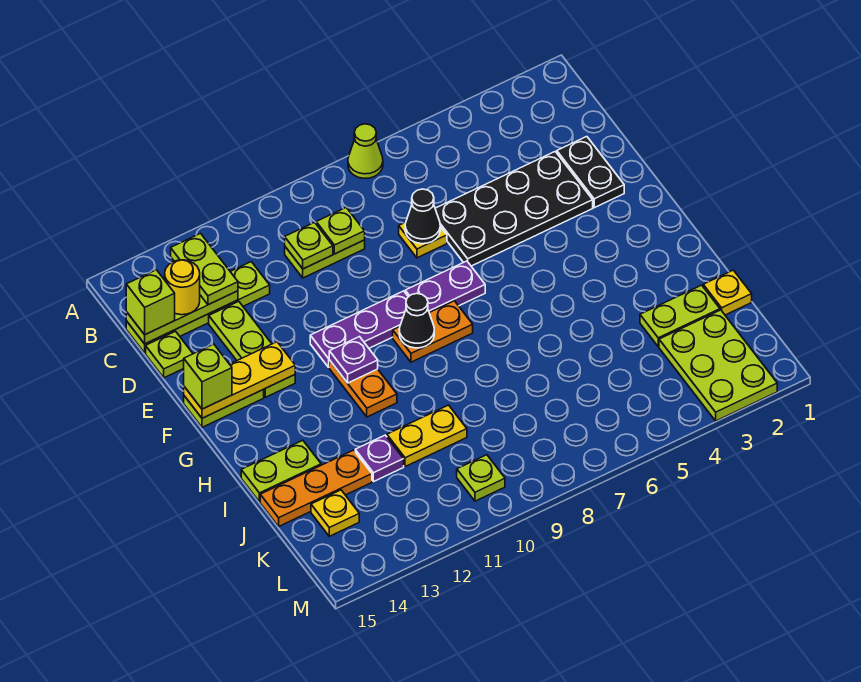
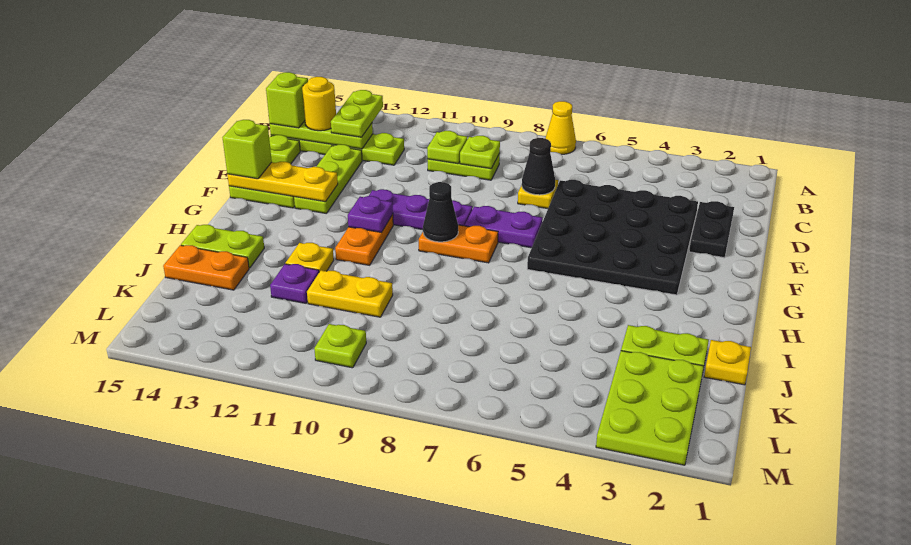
lime cone A7 level 1 -> yellow cone A7 level 1
black plate D3:E6 level 1 -> black plate D3:G6 level 1
orange plate J13:J15 level 1 -> orange plate J14:J15 level 1
yellow plate K14 level 1 -> yellow plate I12 level 1

